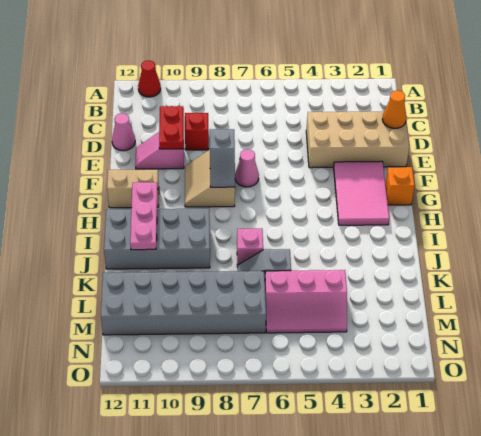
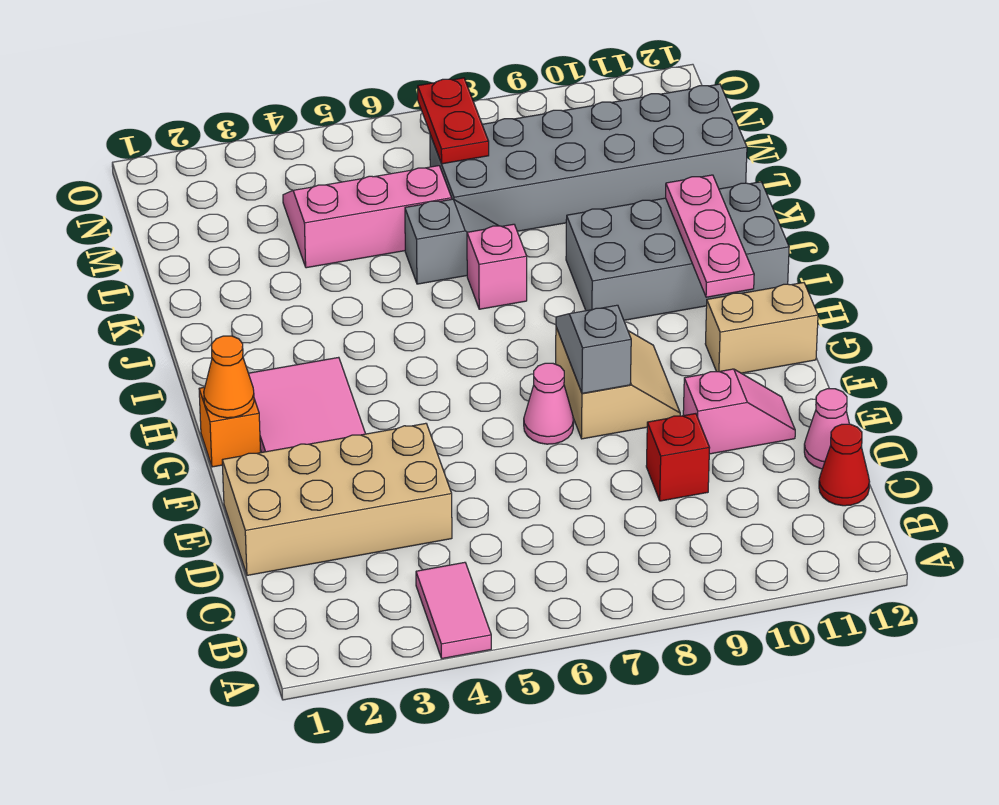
none -> pink tile A4:B4 level 1
red cone A11 level 1 -> red cone C12 level 1
orange cone D1 level 2 -> orange cone G1 level 2
red plate D10:E10 level 2 -> red plate M7:N7 level 2

